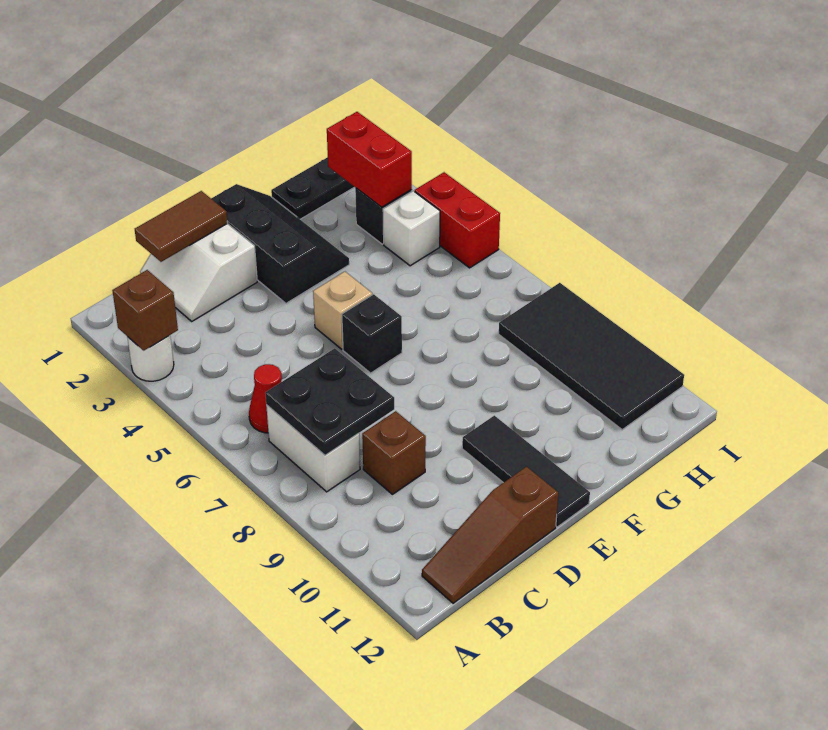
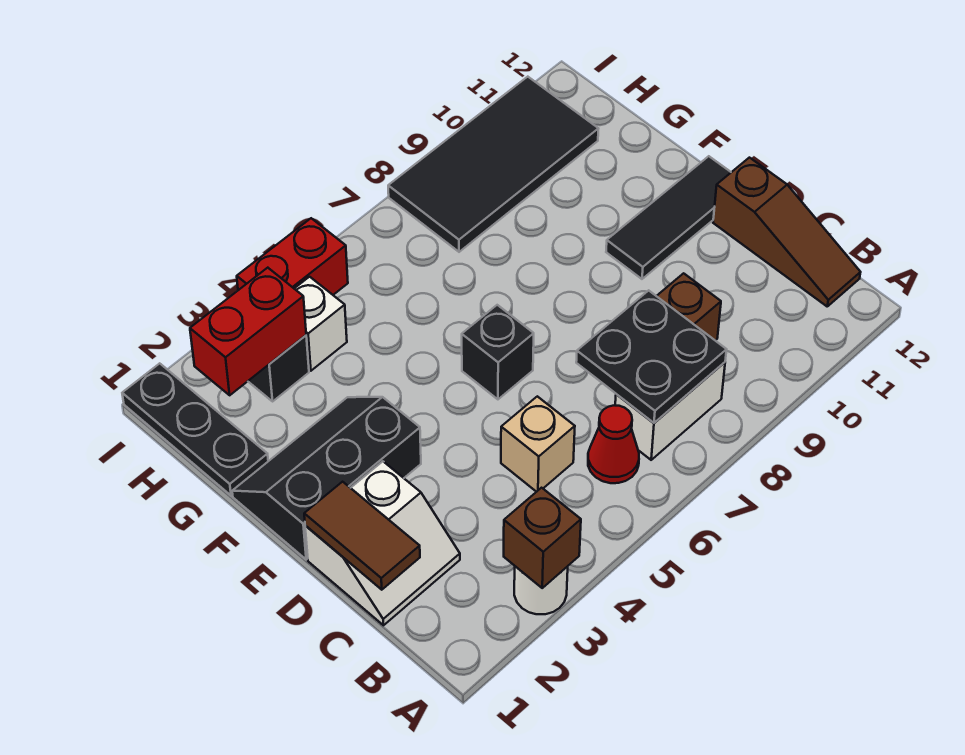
tan brick E5 level 1 -> tan brick C5 level 1

